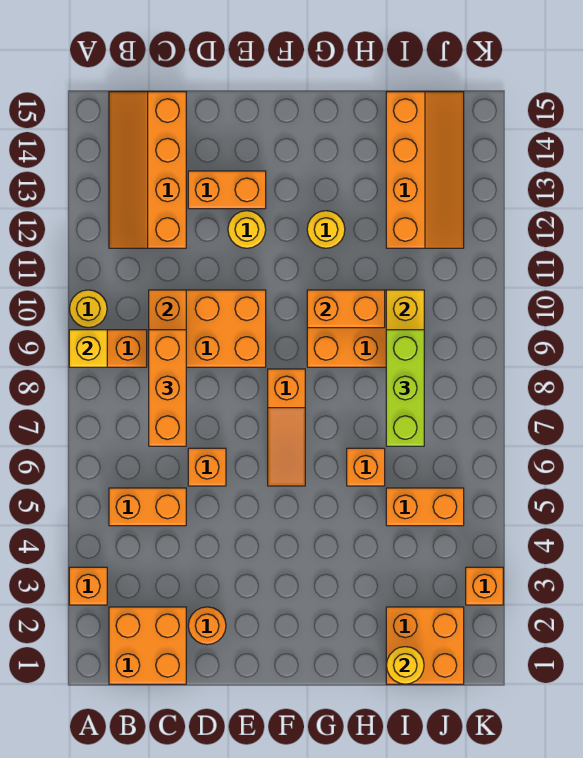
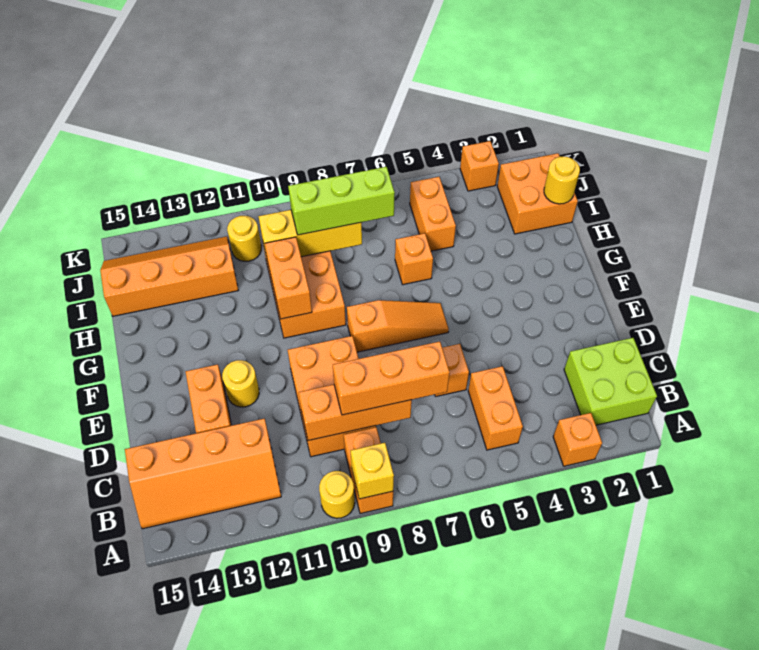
orange brick B1:C2 level 1 -> lime brick B1:C2 level 1
orange round brick D2 level 1 -> none
yellow round brick G12 level 1 -> yellow round brick J11 level 1

